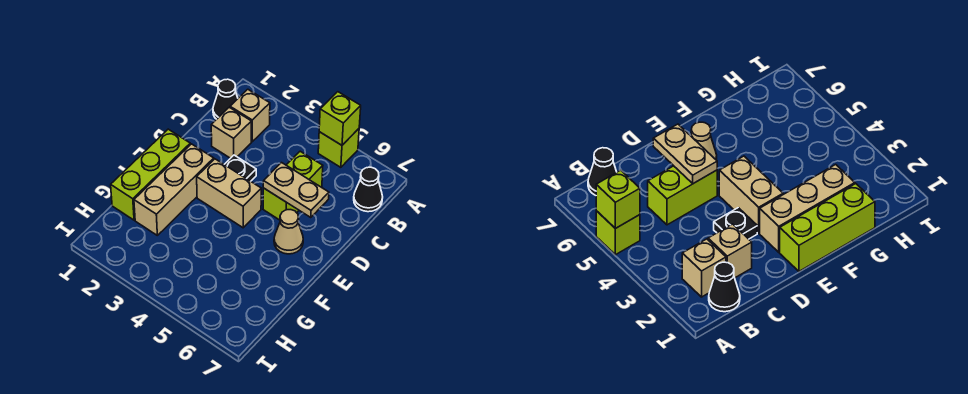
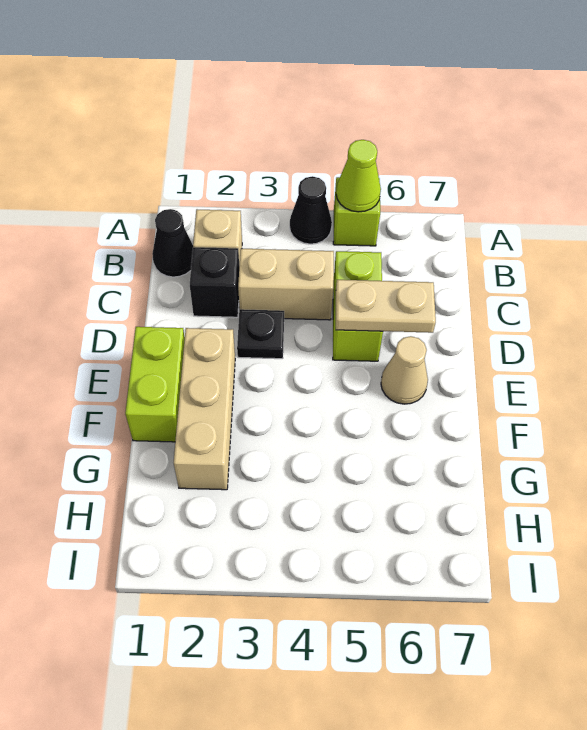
lime brick A5 level 2 -> lime cone A5 level 2
black cone B7 level 1 -> black cone A4 level 1
tan brick C2 level 1 -> black brick C2 level 1
lime brick E1:G1 level 1 -> lime brick E1:F1 level 1
tan brick E3:E4 level 1 -> tan brick C3:C4 level 1

